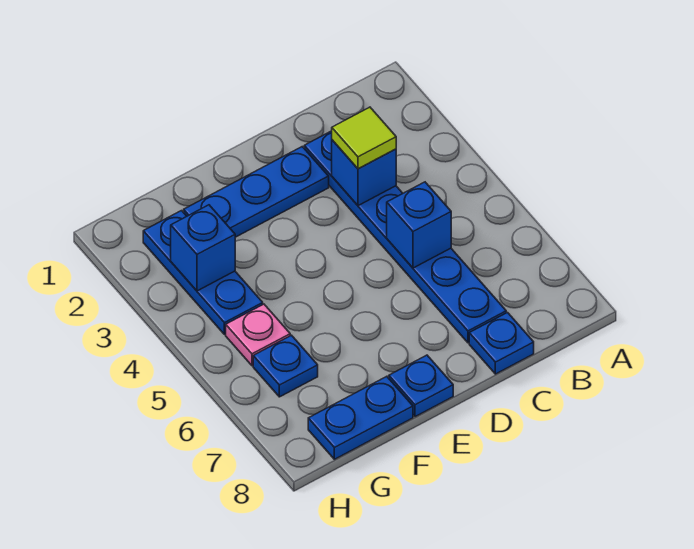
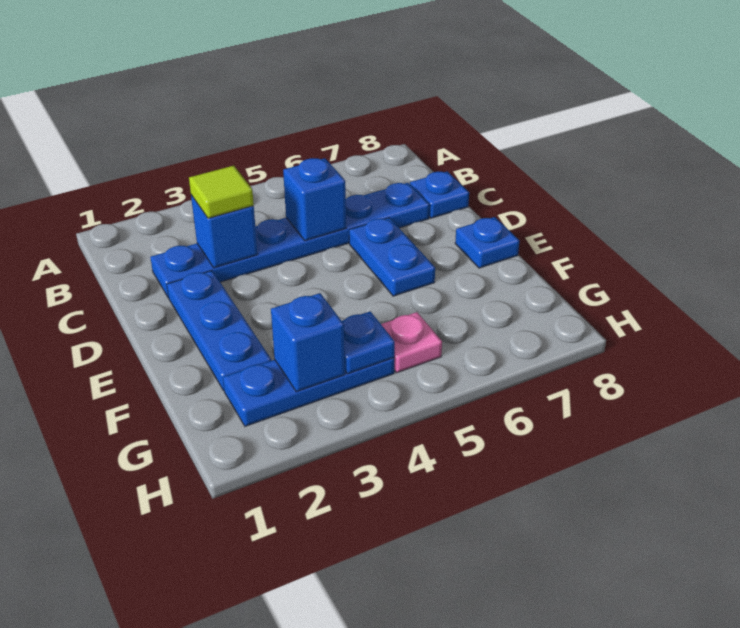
blue plate F8:G8 level 1 -> blue plate D6:E6 level 1
blue plate G6 level 1 -> blue plate G4 level 2

